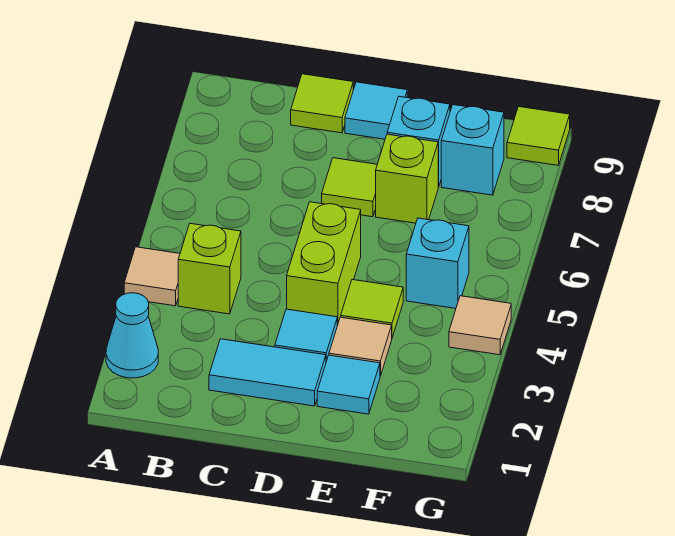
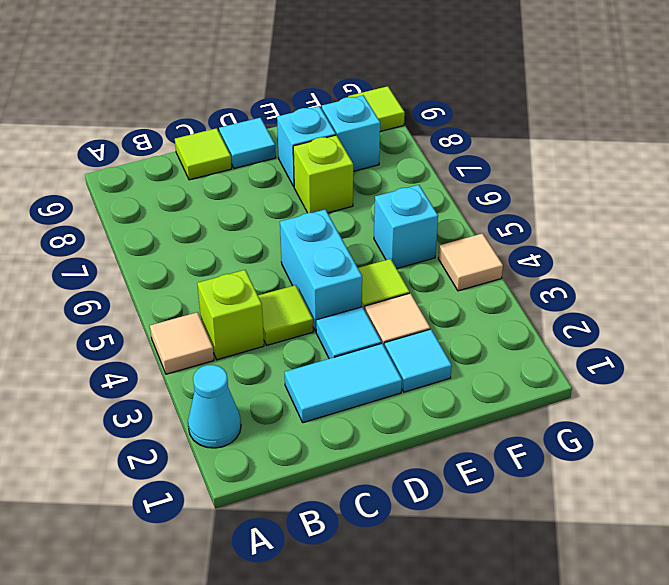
lime brick D4:D5 level 1 -> cyan brick D4:D5 level 1
lime tile D7 level 1 -> lime tile C4 level 1

